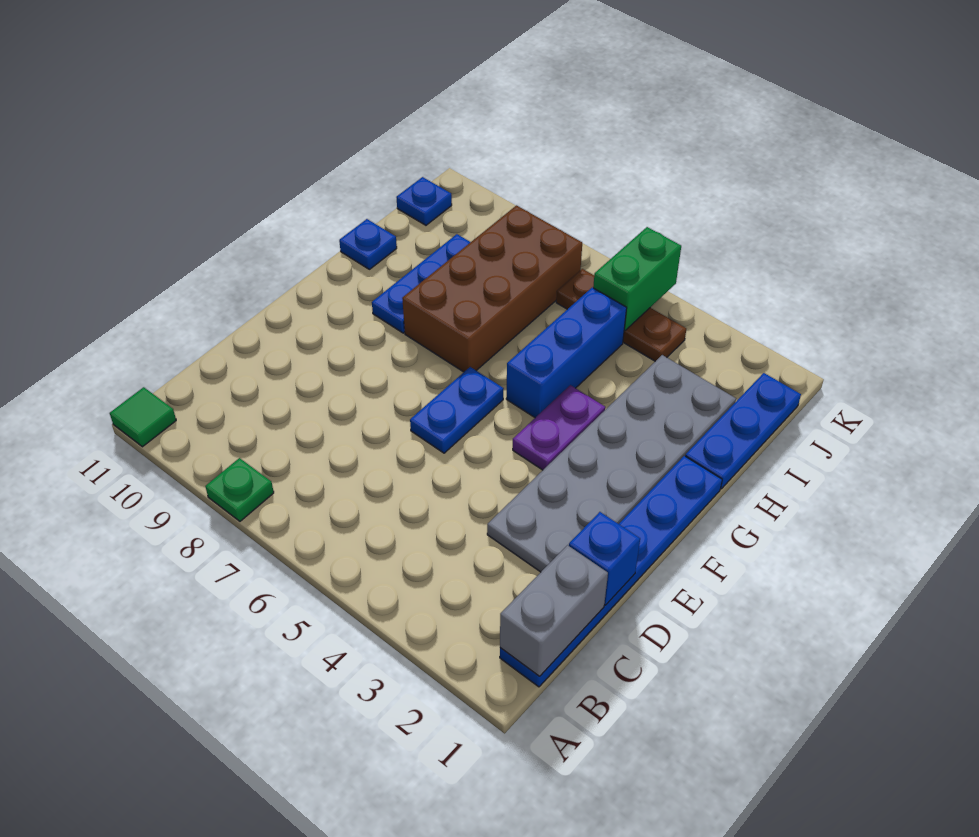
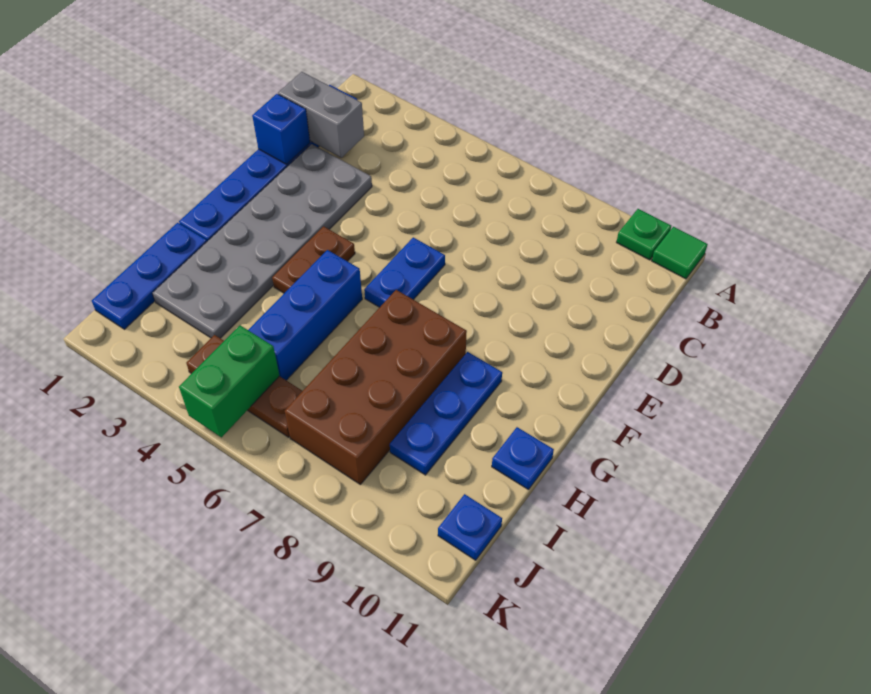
green plate A8 level 1 -> green plate A10 level 1
grey brick B1:C1 level 2 -> grey brick C1:C2 level 2
purple plate F4:G4 level 1 -> brown plate F4:G4 level 1

